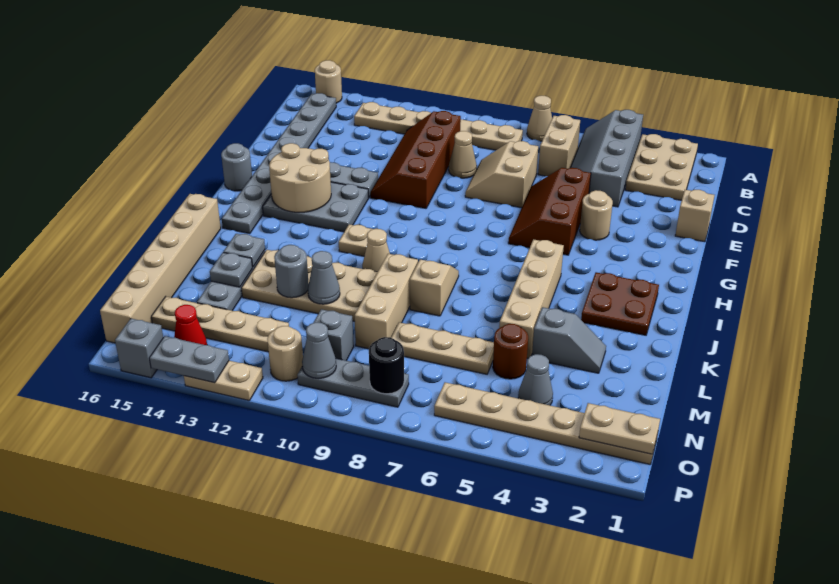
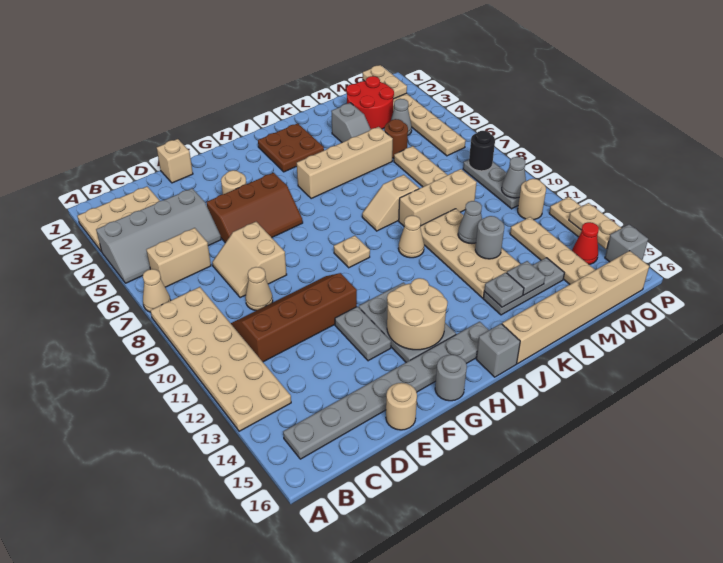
tan round brick A15 level 1 -> tan round brick E16 level 1
tan plate B8:B13 level 1 -> tan plate A8:B13 level 1
brown slope C10:F11 level 1 top 10 -> brown slope C10:F11 level 1 top 11
tan slope D7:E8 level 1 top 7 -> tan slope D7:E8 level 1 top E
tan plate I11 level 1 -> tan plate H9 level 1
grey slope L3:L4 level 1 top 4 -> grey slope L3:L4 level 1 top 3
none -> red round brick M2:N3 level 1
grey brick N10 level 1 -> grey brick I16 level 1
grey plate P13:P14 level 2 -> tan plate P13:P14 level 2

